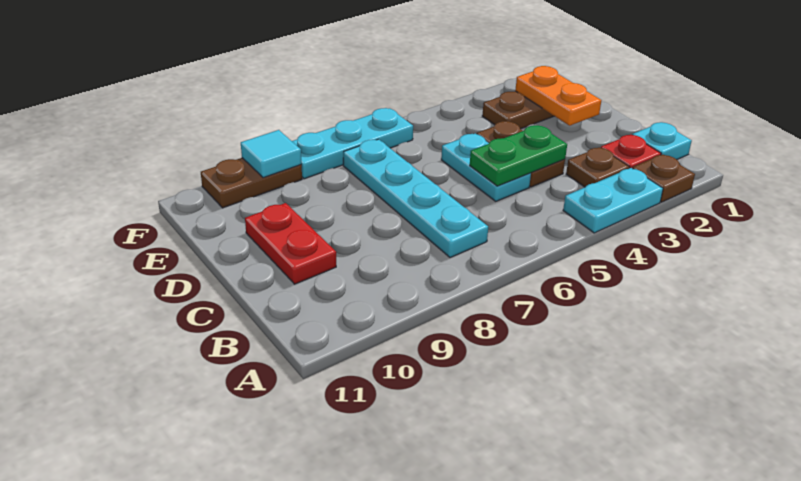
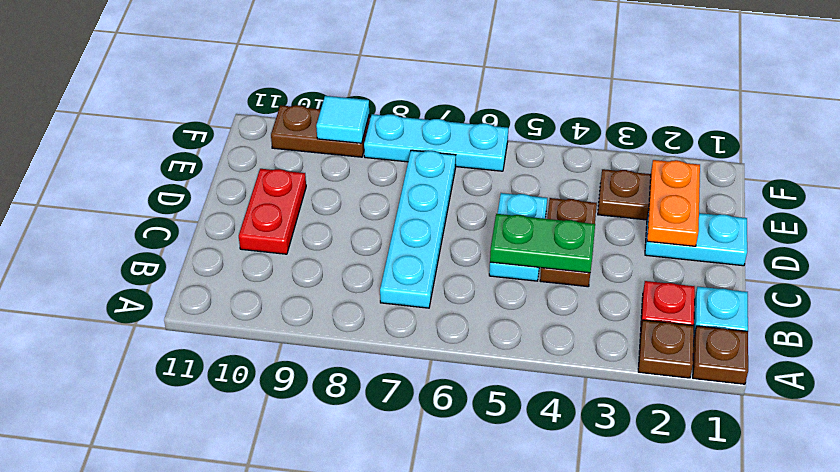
cyan plate A3:A4 level 1 -> cyan plate D1:D2 level 1
brown plate B3 level 1 -> brown plate A1 level 1

